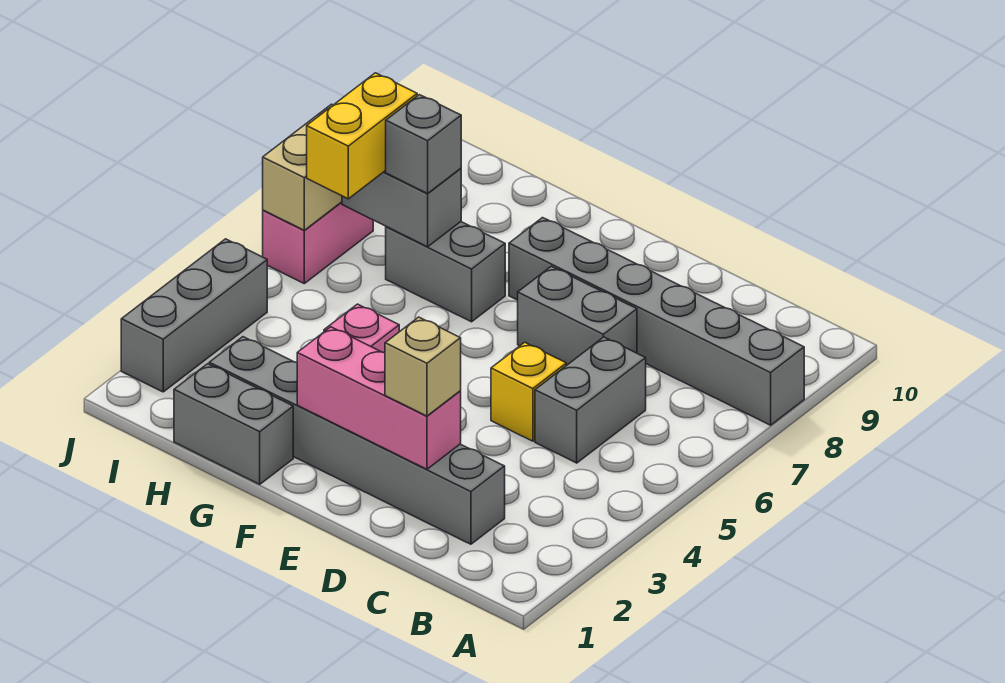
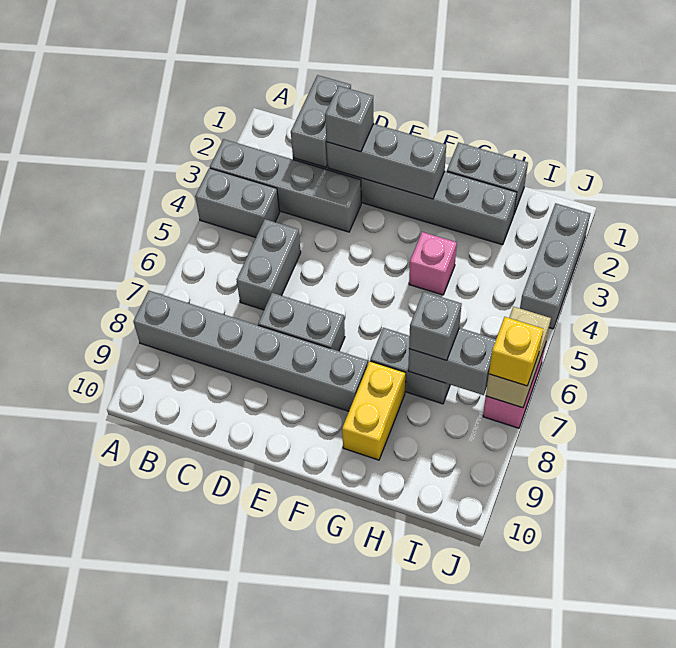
none -> grey brick A3:D3 level 1
none -> grey brick A4:B4 level 1
none -> grey brick C1:C2 level 2
pink brick D2:F2 level 2 -> grey brick D2:F2 level 2
tan brick D2 level 3 -> grey brick D2 level 3
yellow brick D5 level 1 -> yellow brick J7 level 3
yellow brick I6:I7 level 3 -> yellow brick G8:G9 level 1

